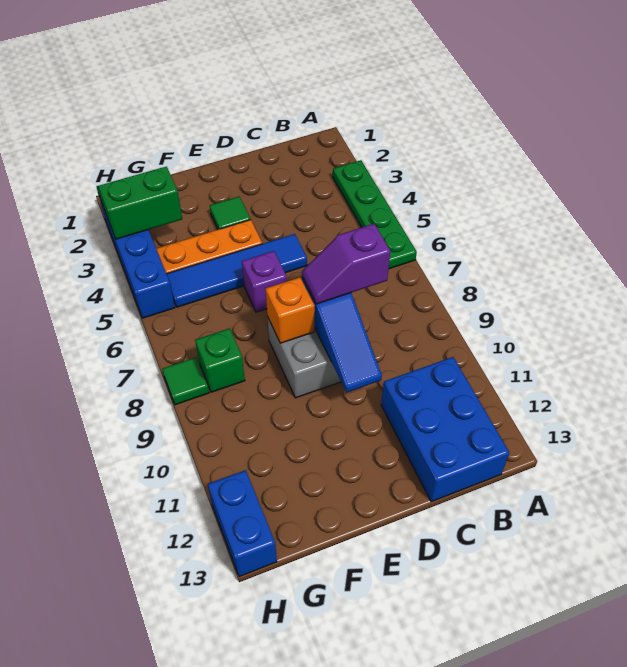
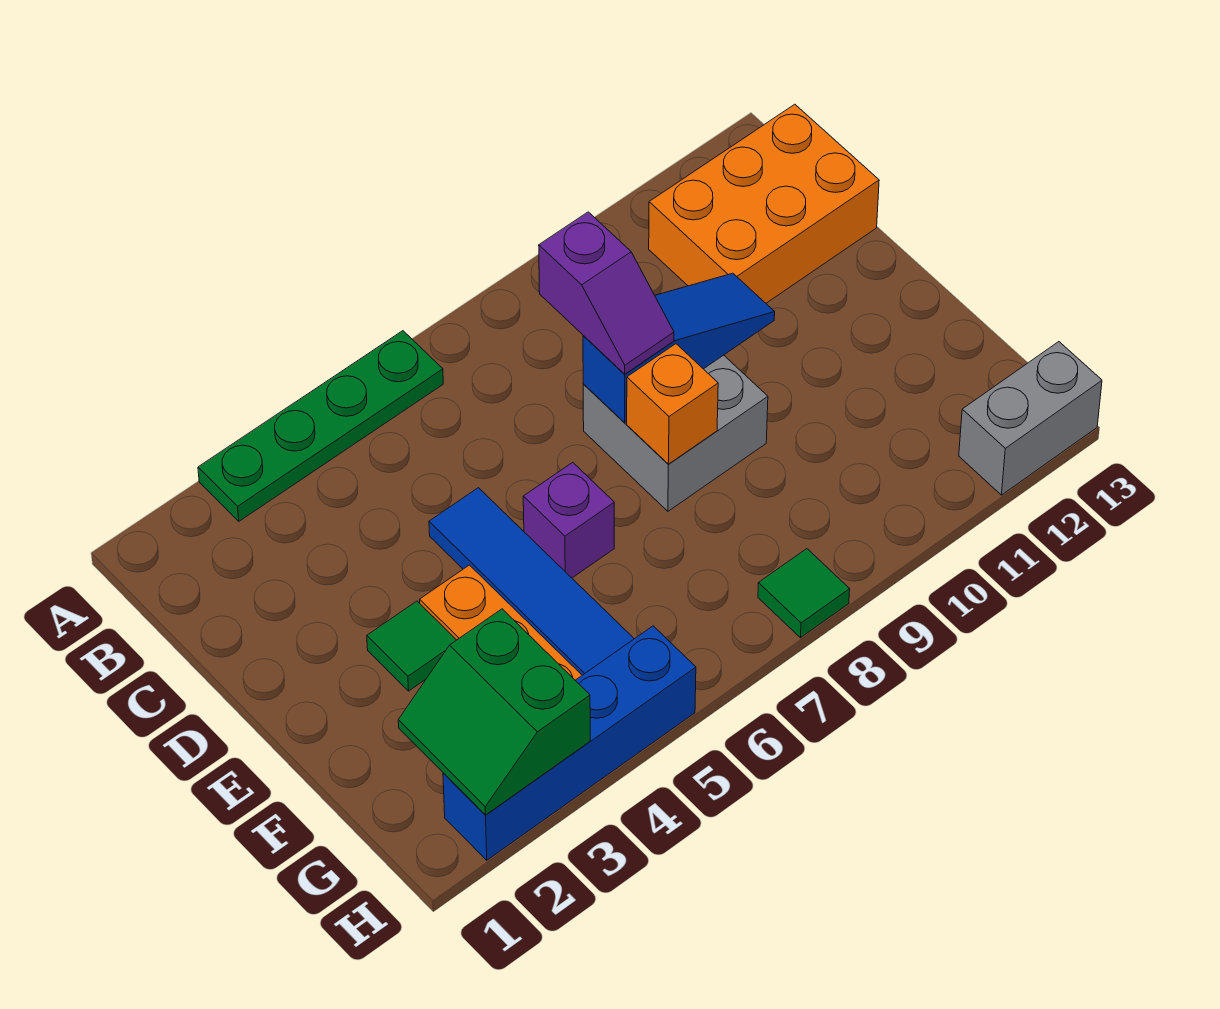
blue brick B11:C13 level 1 -> orange brick B11:C13 level 1
green brick G8 level 1 -> none
blue brick H12:H13 level 1 -> grey brick H12:H13 level 1

